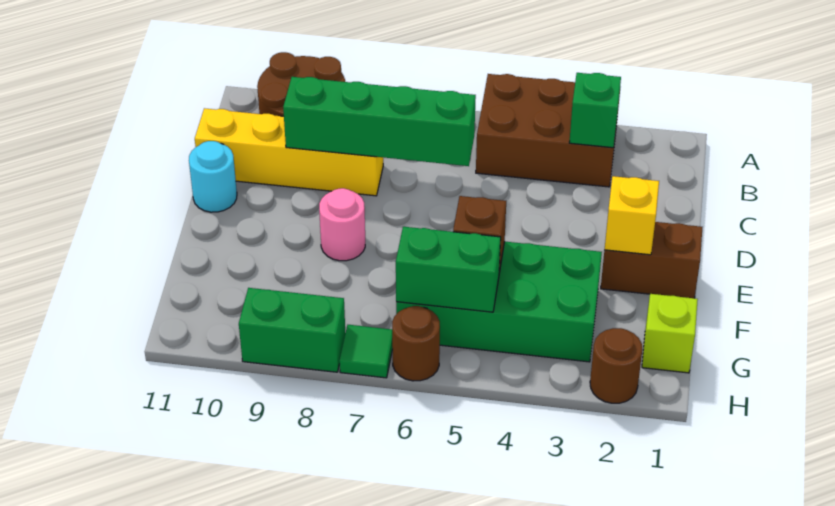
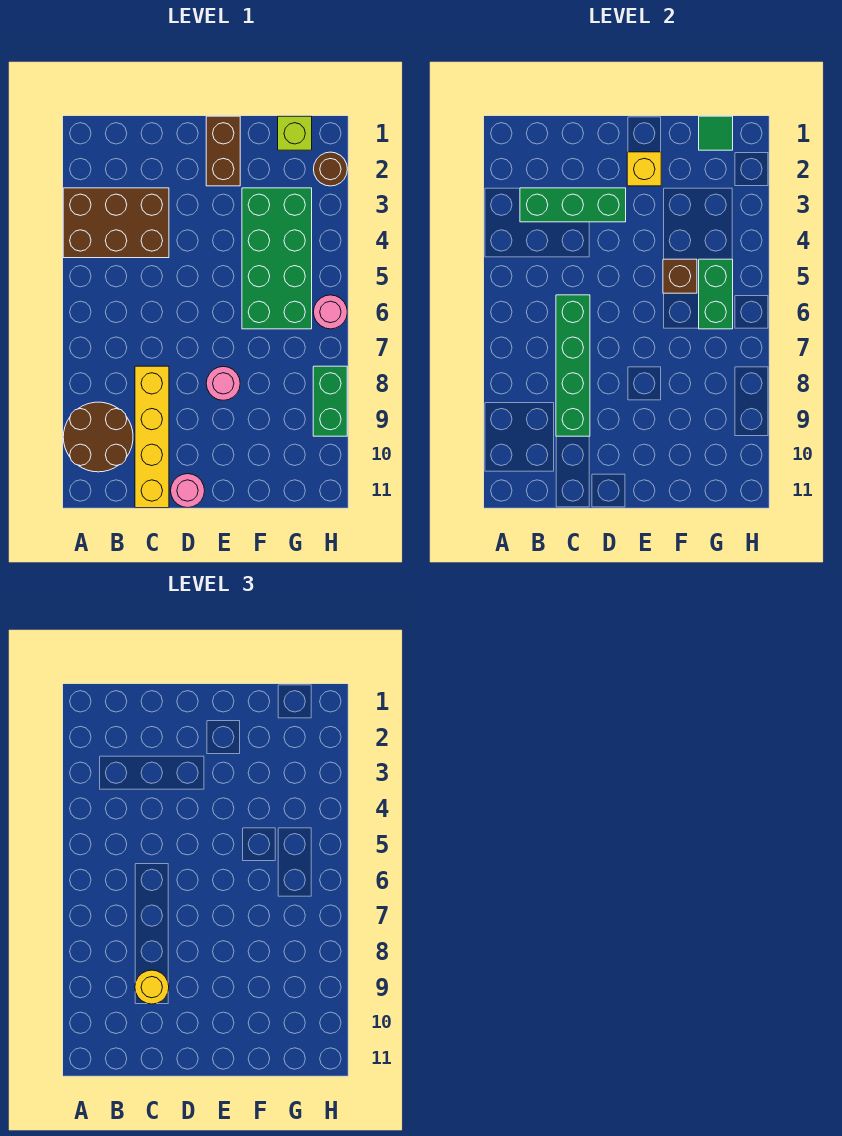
brown brick A3:B5 level 1 -> brown brick A3:C4 level 1
green brick B3 level 2 -> green brick B3:D3 level 2
none -> yellow round brick C9 level 3
cyan round brick D11 level 1 -> pink round brick D11 level 1
brown round brick H6 level 1 -> pink round brick H6 level 1
green tile H7 level 1 -> green tile G1 level 2

